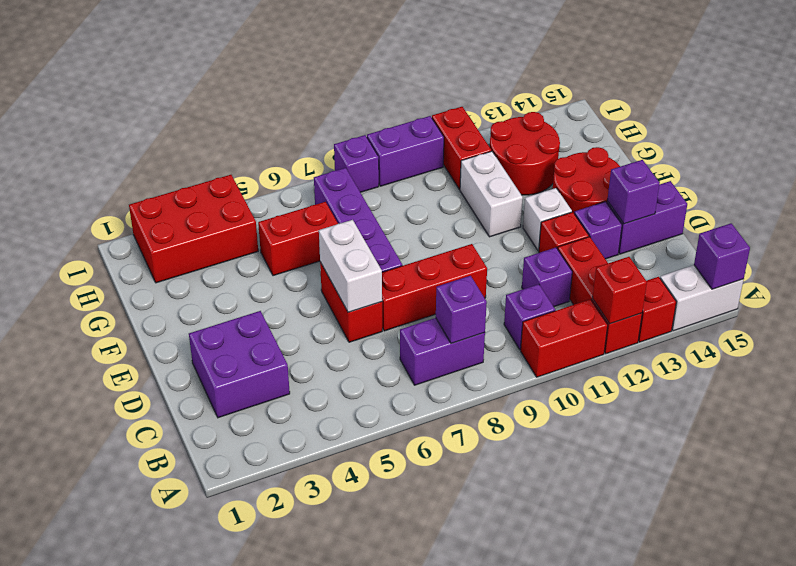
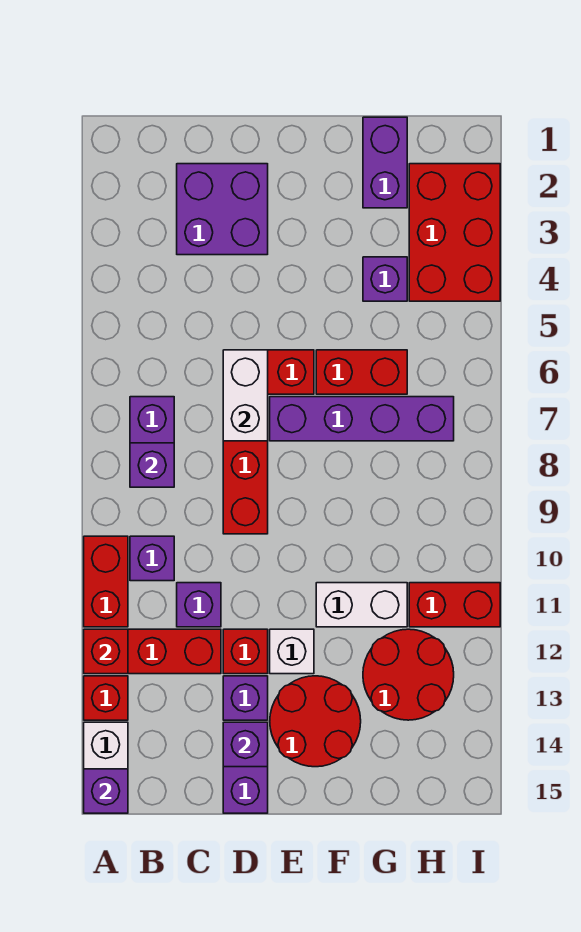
white brick D6:E6 level 2 -> white brick D6:D7 level 2
red brick G5:G6 level 1 -> red brick F6:G6 level 1
purple brick I8 level 1 -> purple brick G4 level 1
purple brick I9:I10 level 1 -> purple brick G1:G2 level 1

